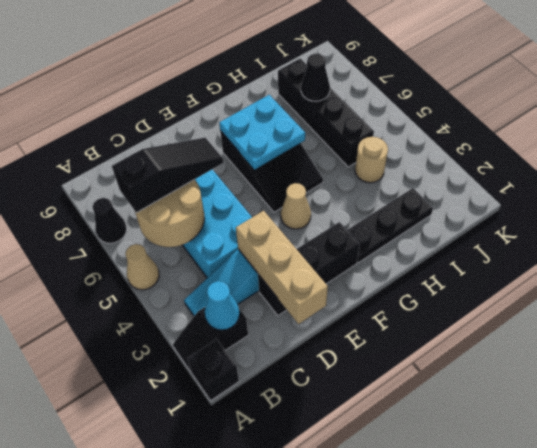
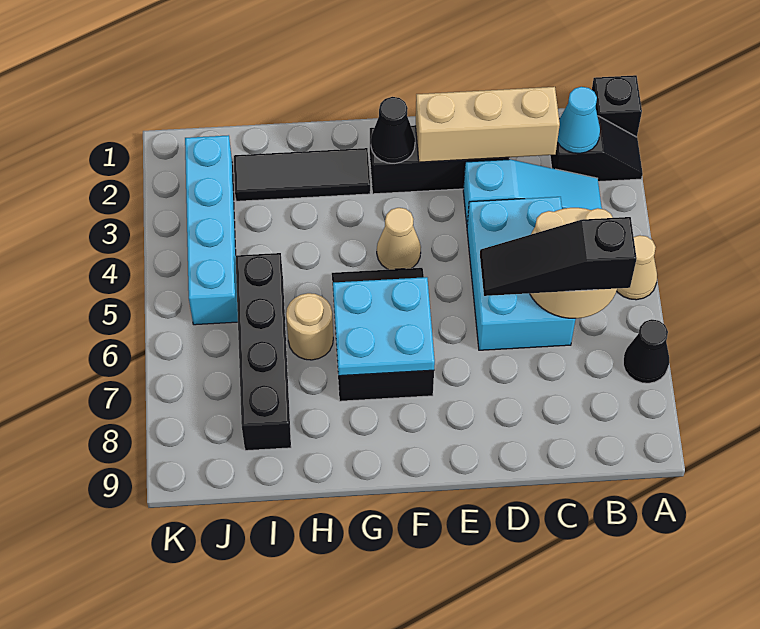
tan brick D1:D3 level 2 -> tan brick C2:E2 level 2
black plate G2:I2 level 1 -> black tile G2:I2 level 1
tan round brick I4 level 1 -> tan round brick H6 level 1
black cone I7 level 2 -> black cone F2 level 2
none -> cyan brick J2:J5 level 1

